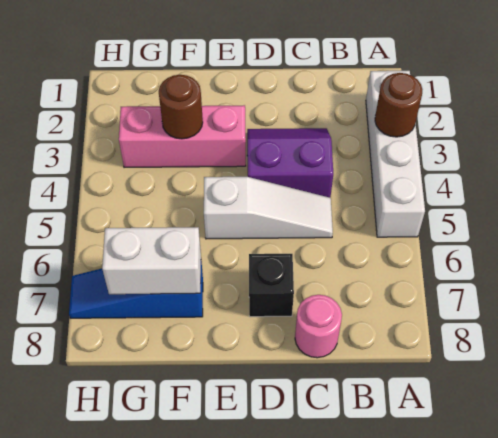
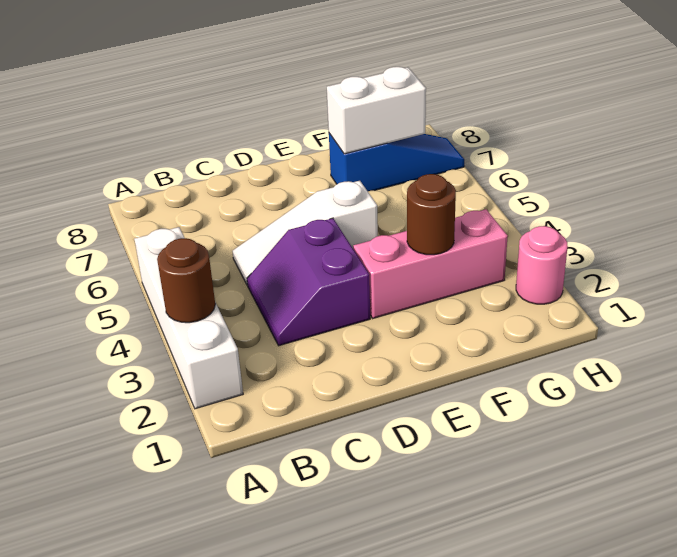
purple slope C3:D4 level 1 top 4 -> purple slope C3:D4 level 1 top D
pink round brick C8 level 1 -> pink round brick H2 level 1
black brick D7 level 1 -> none

